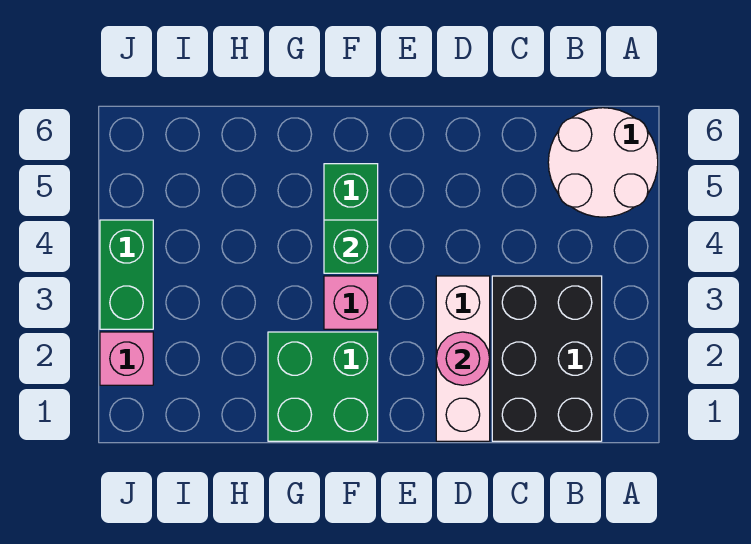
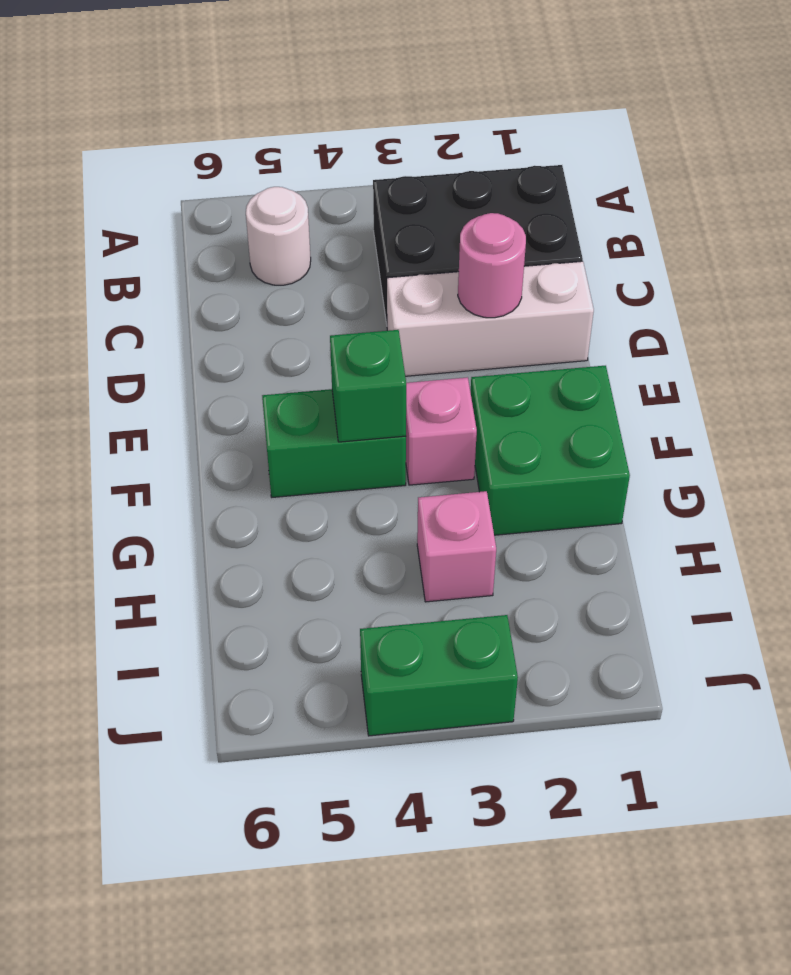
white round brick A5:B6 level 1 -> white round brick B5 level 1
pink brick J2 level 1 -> pink brick H3 level 1

